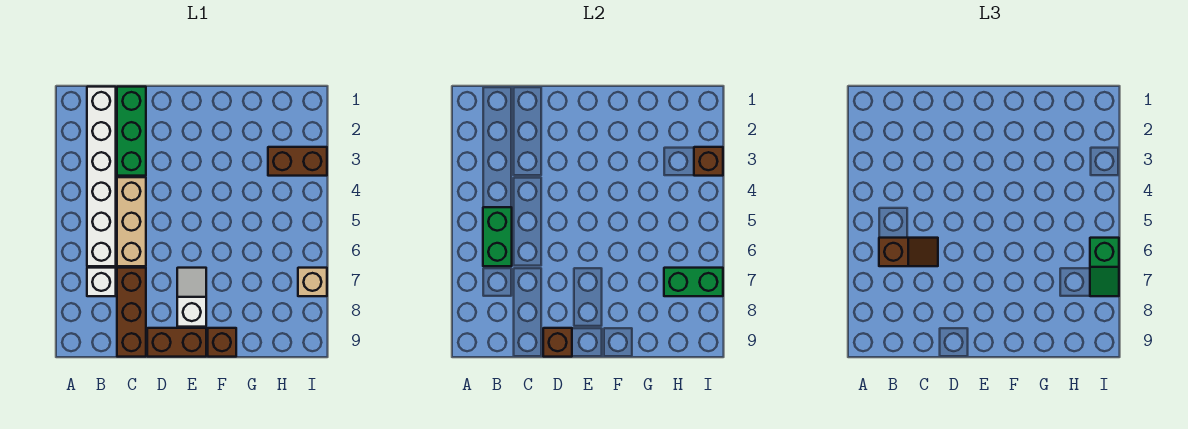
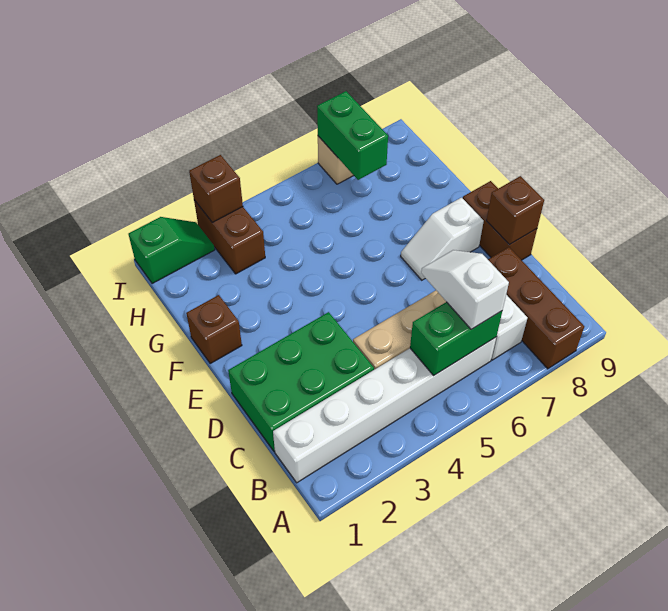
brown slope B6:C6 level 3 top B -> white slope B6:C6 level 3 top B
green brick C1:C3 level 1 -> green brick C1:D3 level 1
brown brick C7:C9 level 1 -> brown brick A8:C8 level 1
brown brick F9 level 1 -> brown brick F1 level 1
green slope I6:I7 level 3 top 6 -> green slope I1:I2 level 1 top 1

